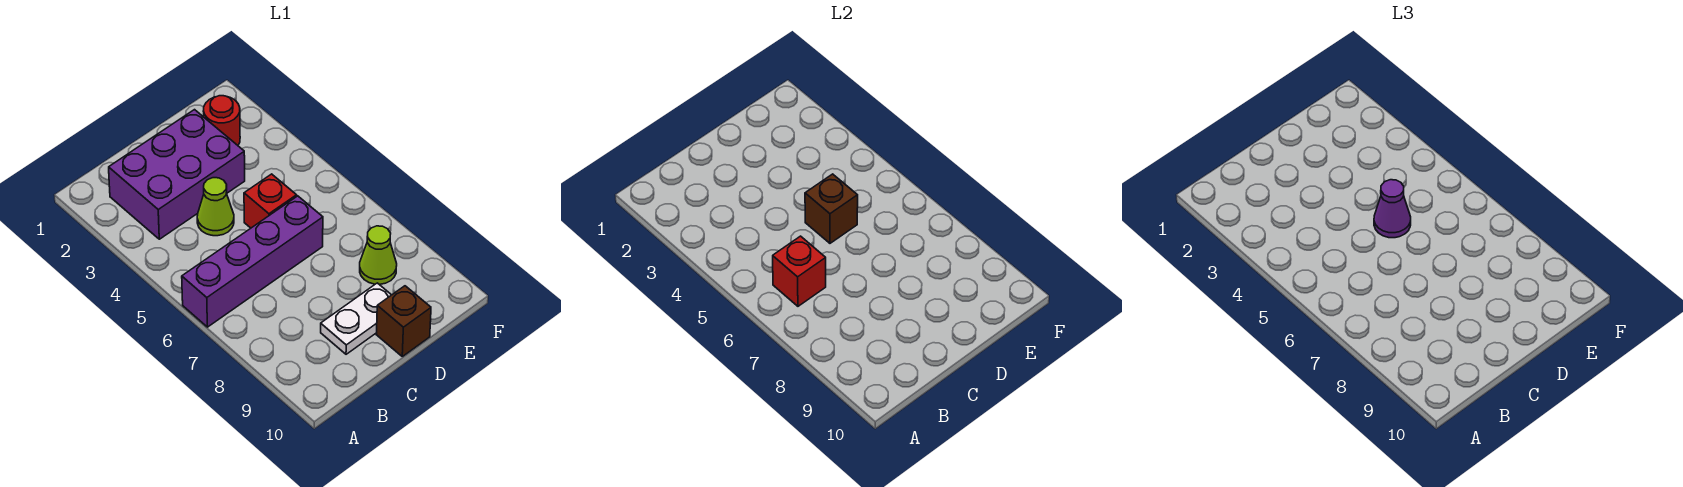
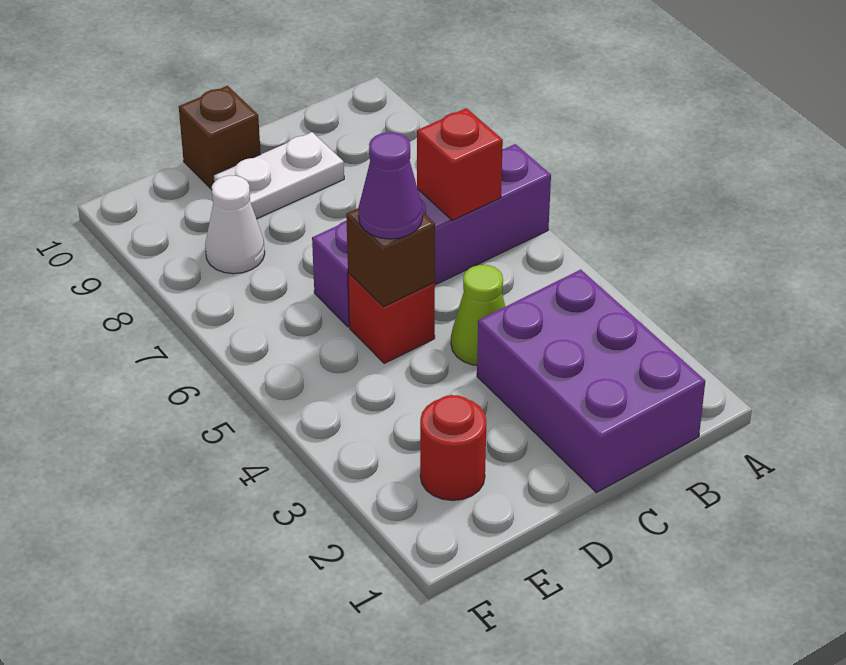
purple brick B2:D3 level 1 -> purple brick B1:C3 level 1
lime cone E8 level 1 -> white cone E8 level 1

